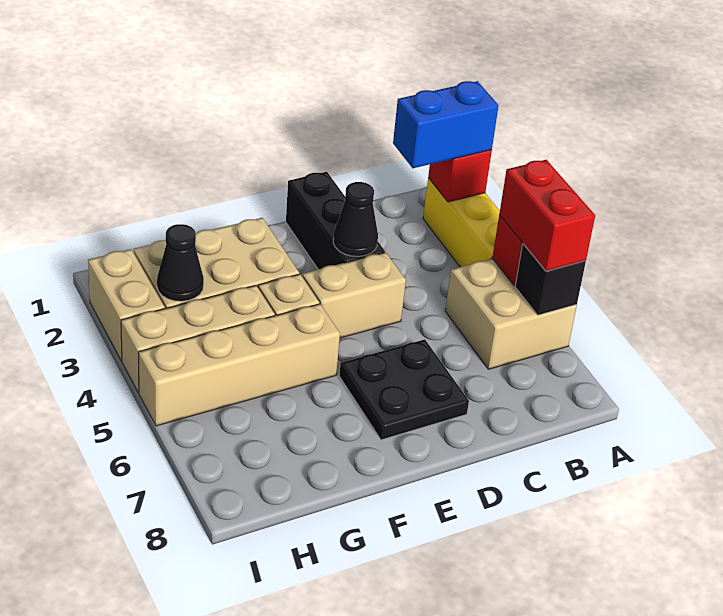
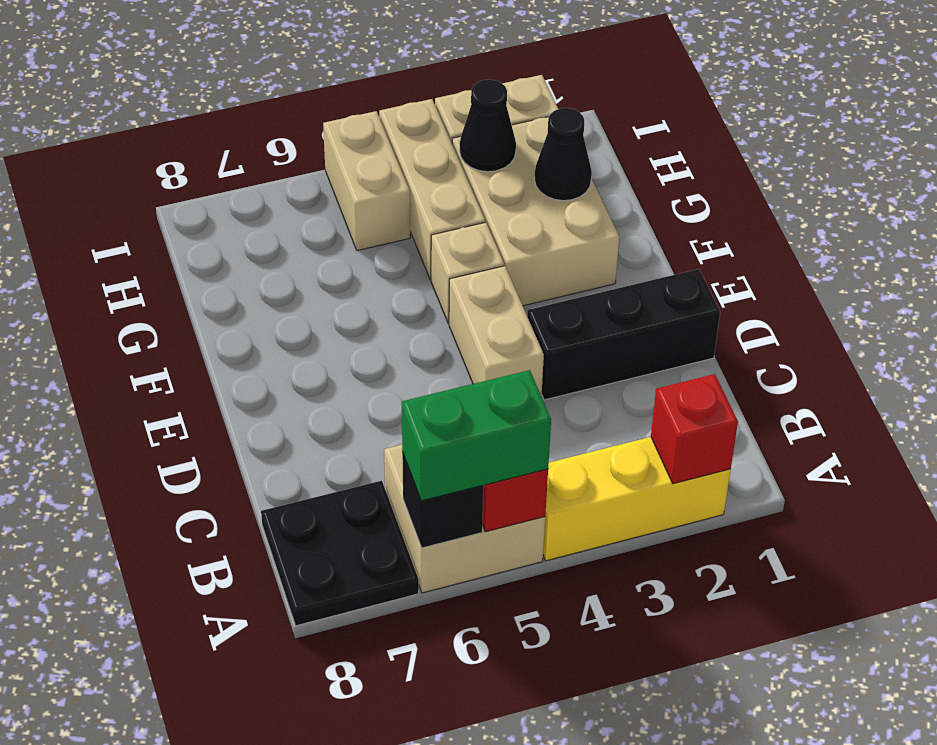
blue brick A2:B2 level 3 -> none
red brick A5:A6 level 3 -> green brick A5:A6 level 3
black cone D3 level 2 -> black cone G2 level 2
black plate D6:E7 level 1 -> black plate A7:B8 level 1
tan brick F5:I5 level 1 -> tan brick H5:I5 level 1

